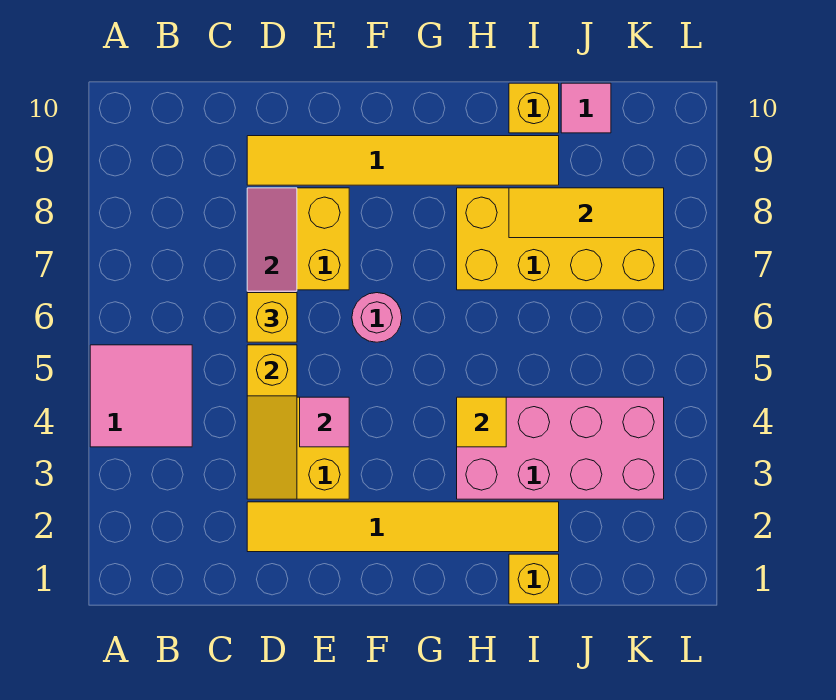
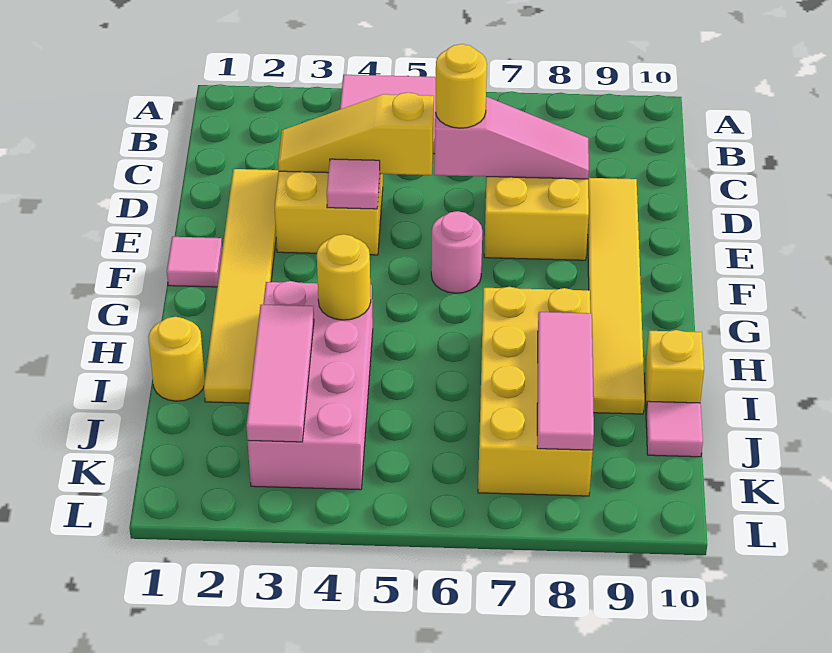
yellow brick D6 level 3 -> yellow round brick D6 level 3
none -> pink tile F1 level 1
yellow tile H4 level 2 -> yellow round brick H4 level 2
yellow brick I1 level 1 -> yellow round brick I1 level 1
none -> pink tile I3:K3 level 2
yellow tile I8:K8 level 2 -> pink tile I8:K8 level 2

